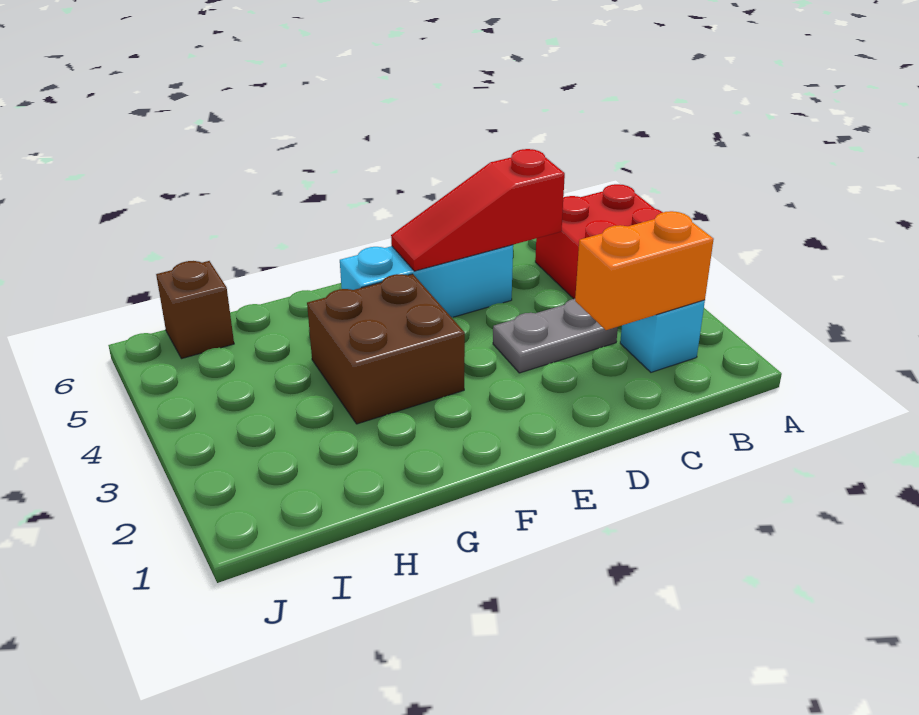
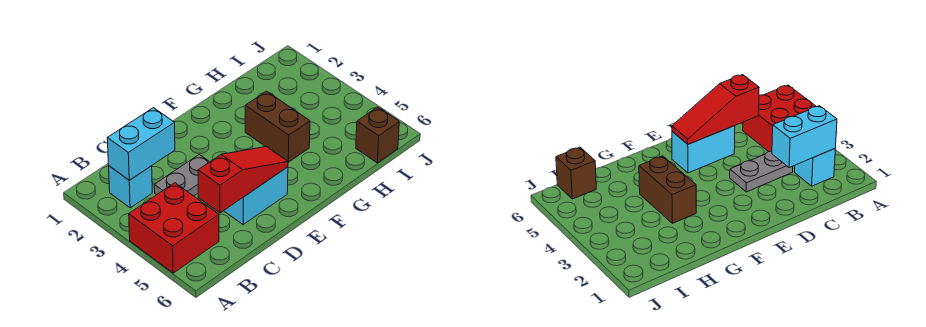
orange brick B2:C2 level 2 -> cyan brick B2:C2 level 2
cyan brick D5:F5 level 1 -> cyan brick D5:E5 level 1
brown brick F3:G4 level 1 -> brown brick G3:G4 level 1

